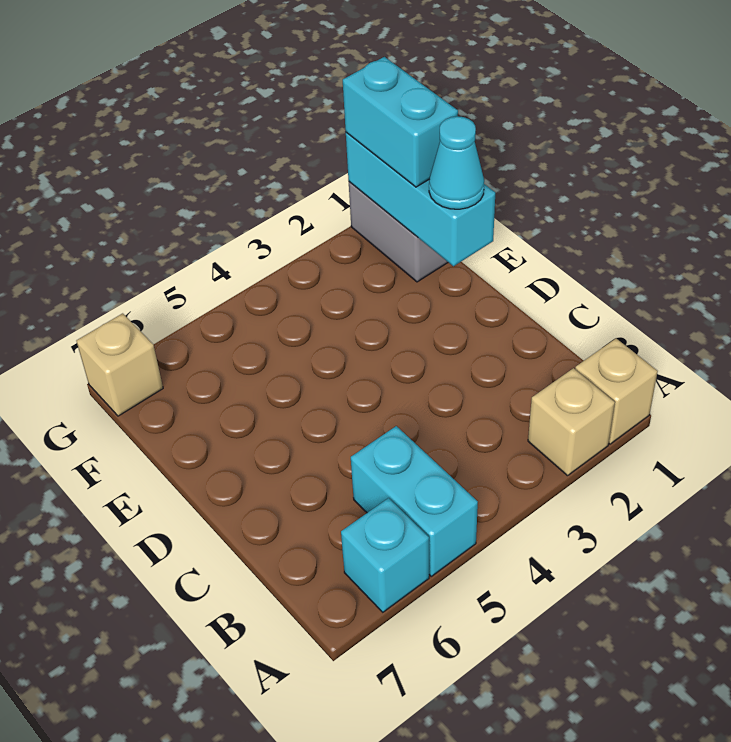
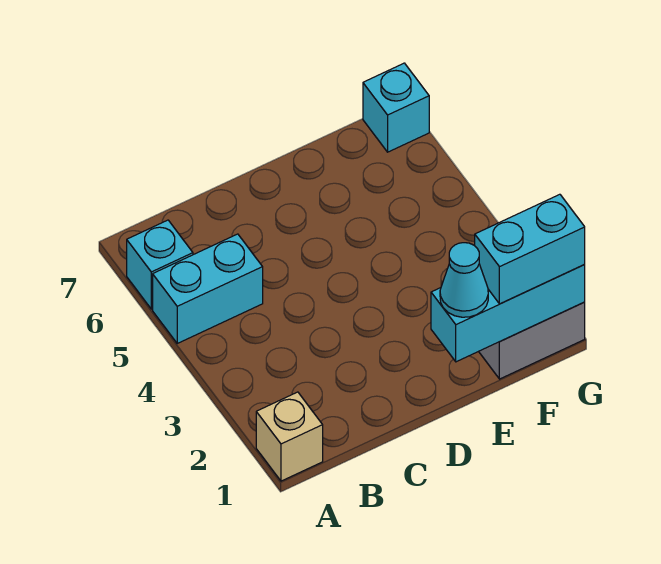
tan brick A2 level 1 -> none
tan brick G7 level 1 -> cyan brick G7 level 1

